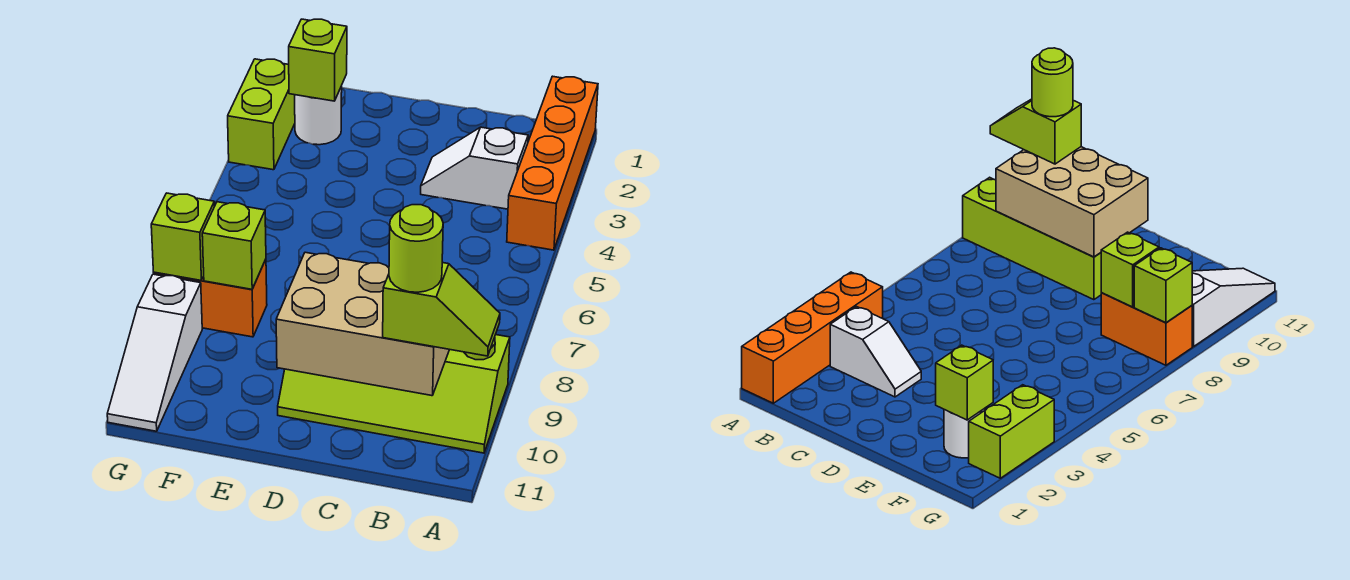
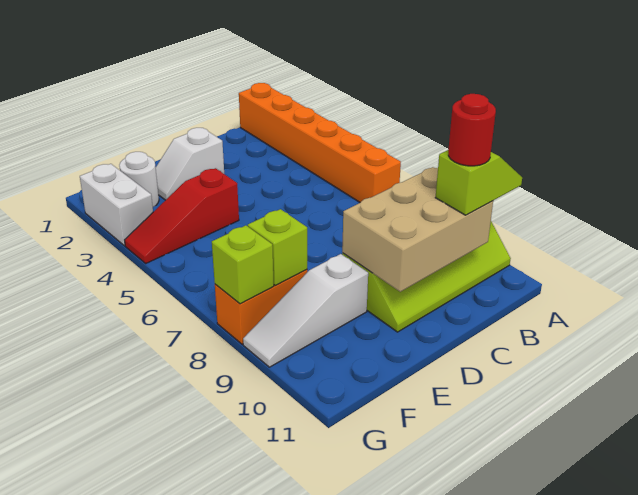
orange brick A1:A4 level 1 -> orange brick A1:A6 level 1
white slope B3:C3 level 1 top B -> white slope D2:E2 level 1 top D
lime round brick B10 level 4 -> red round brick B10 level 4
none -> red slope E4:G4 level 1 top E
lime brick F2 level 2 -> none
lime brick G2:G3 level 1 -> white brick G2:G3 level 1
white slope G9:G11 level 1 top 9 -> white slope E9:G9 level 1 top E

